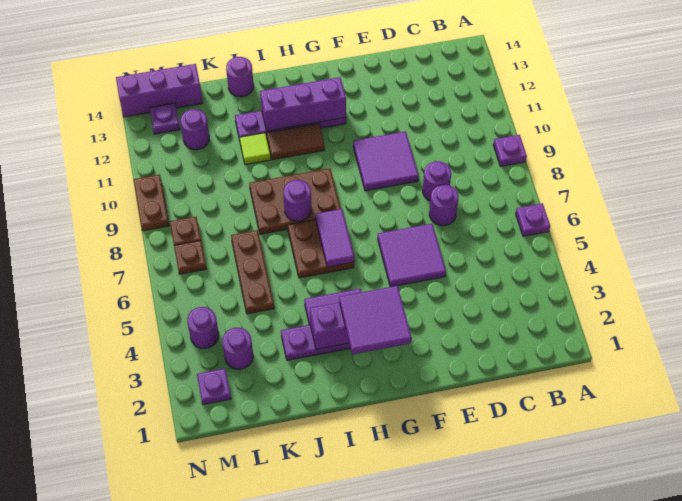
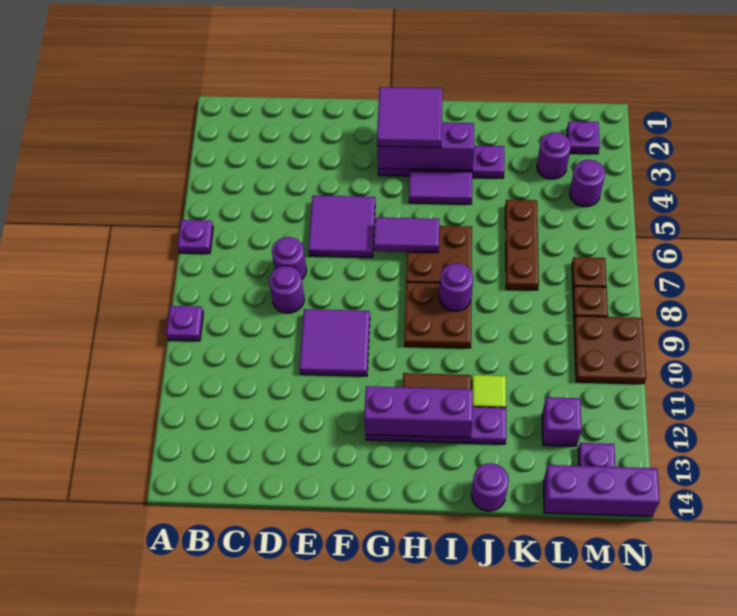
purple tile H6:H7 level 2 -> purple tile G6:H6 level 2
brown plate H8:J9 level 1 -> brown plate H8:I9 level 1
purple round brick L12 level 1 -> purple brick L12 level 1
brown plate N9:N10 level 1 -> brown plate M9:N10 level 1

